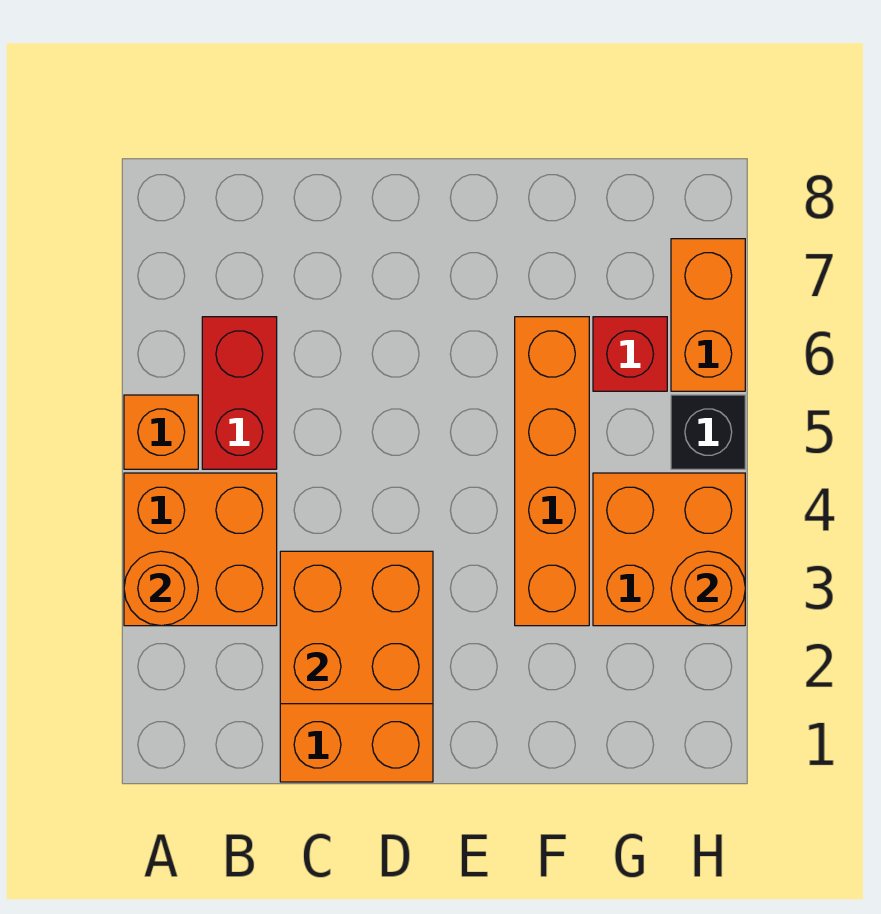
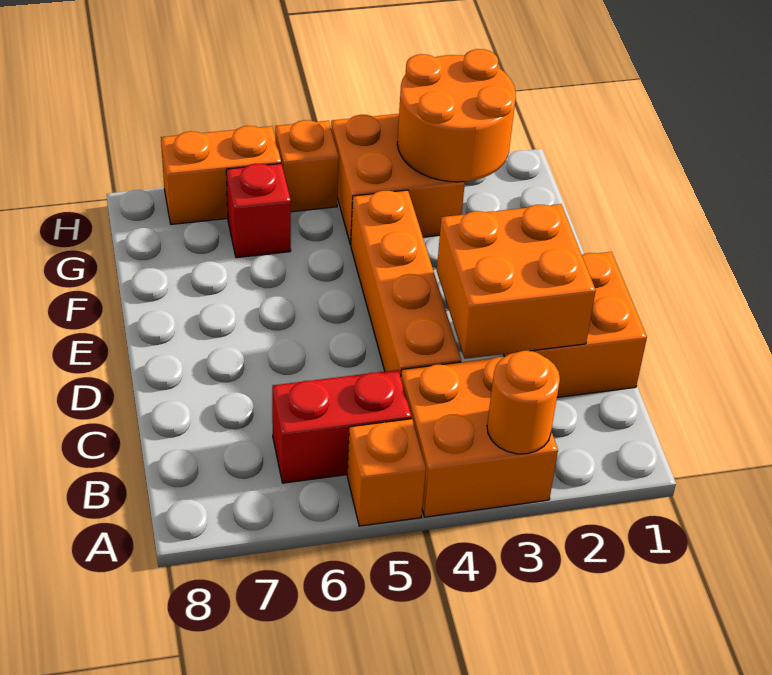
orange brick F3:F6 level 1 -> orange brick C4:F4 level 1
orange round brick H3 level 2 -> orange round brick G2:H3 level 2
black brick H5 level 1 -> orange brick H5 level 1

